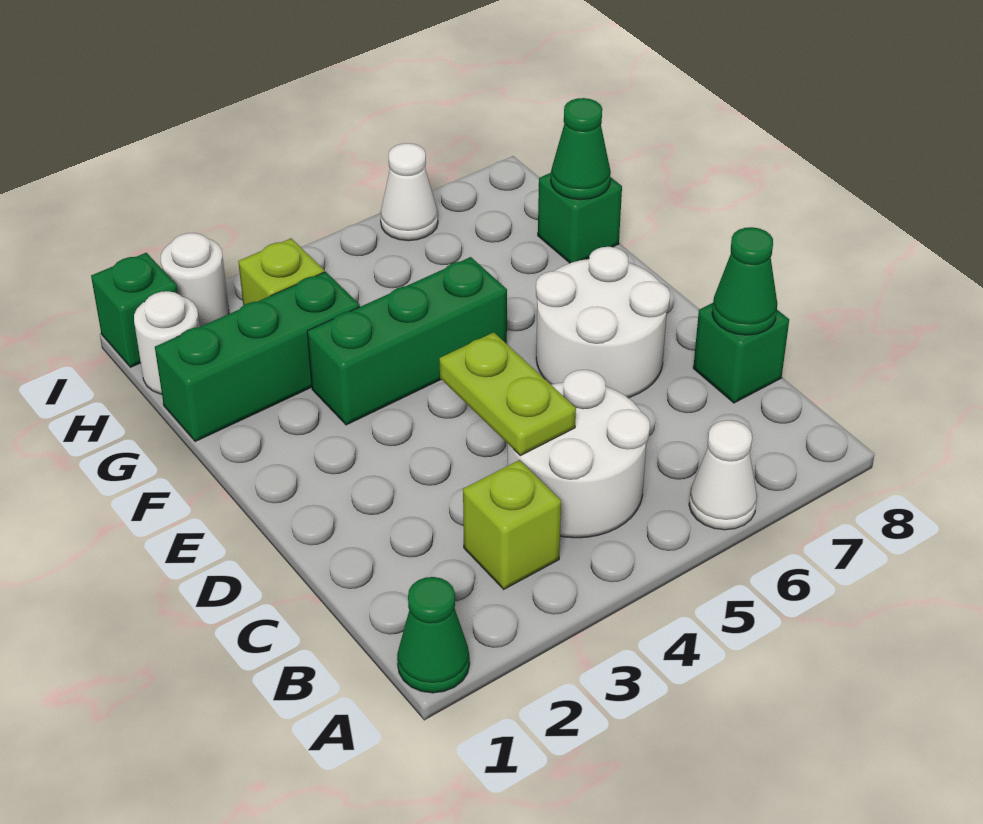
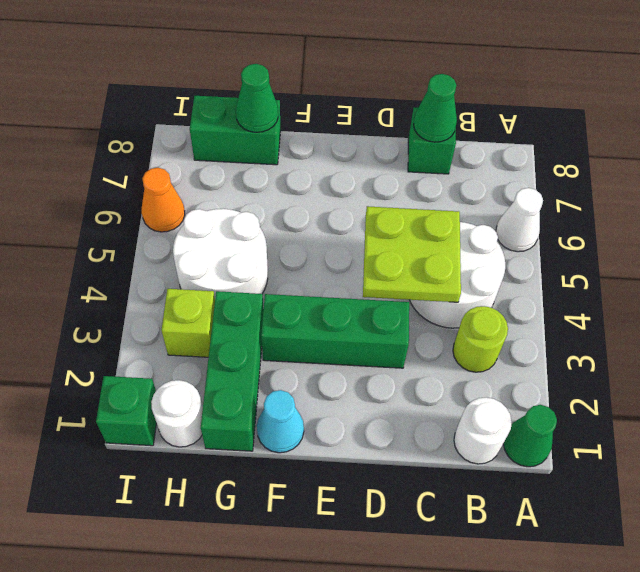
lime brick B3 level 1 -> lime round brick B3 level 1
lime plate C4:D4 level 2 -> lime plate C4:D5 level 2
white round brick D6:E7 level 1 -> white round brick G4:H5 level 1
none -> cyan cone F1 level 1
green brick F3:F5 level 1 -> green brick D3:F3 level 1
green brick G8 level 1 -> green brick G8:H8 level 1
white round brick I2 level 1 -> white round brick B1 level 1
white cone I6 level 1 -> orange cone I6 level 1

